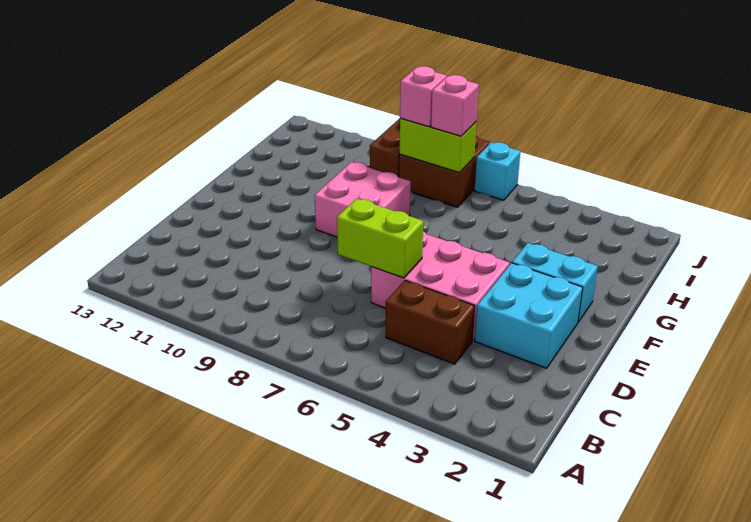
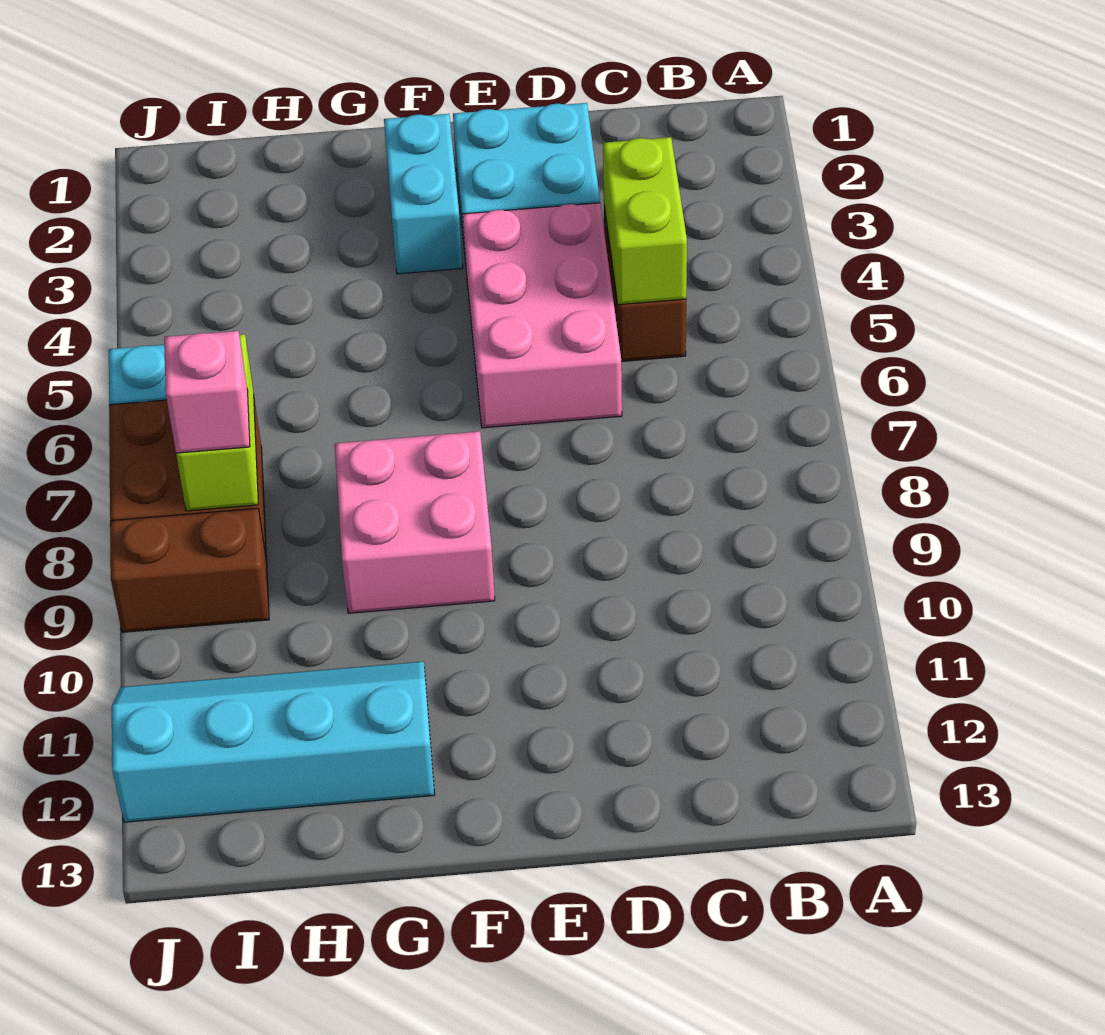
lime brick D6:D7 level 2 -> lime brick C4:C5 level 2
none -> cyan slope G11:J12 level 1 top 12
pink brick I7 level 3 -> none

